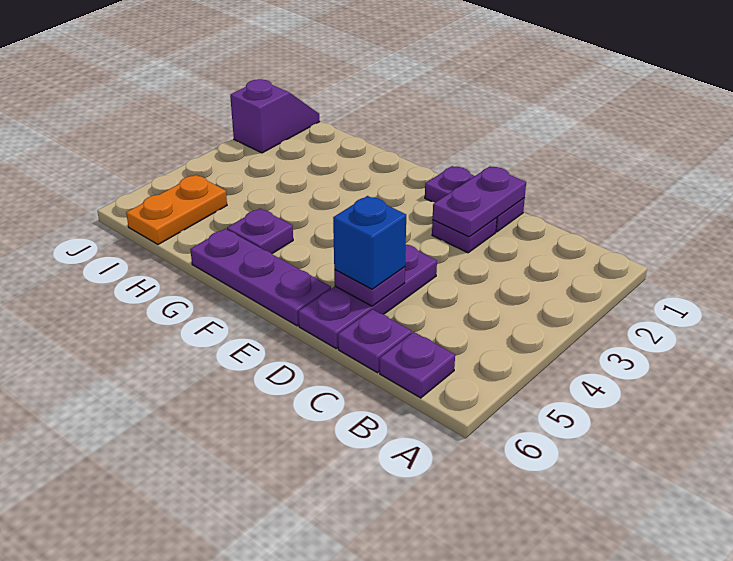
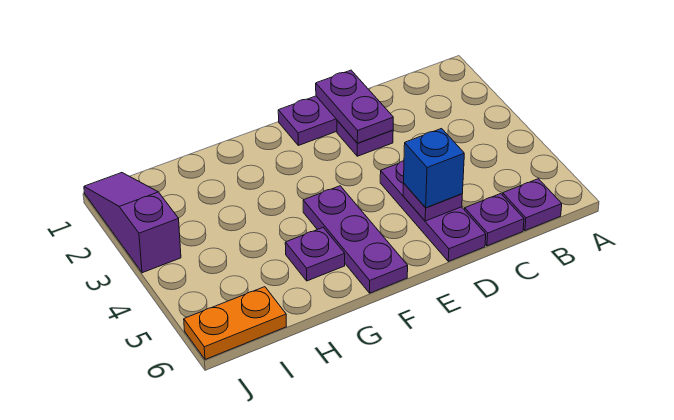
purple plate E6:G6 level 1 -> purple plate F4:F6 level 1
orange plate I5:I6 level 1 -> orange plate I6:J6 level 1
purple slope J1:J2 level 1 top 2 -> purple slope J1:J3 level 1 top 3

